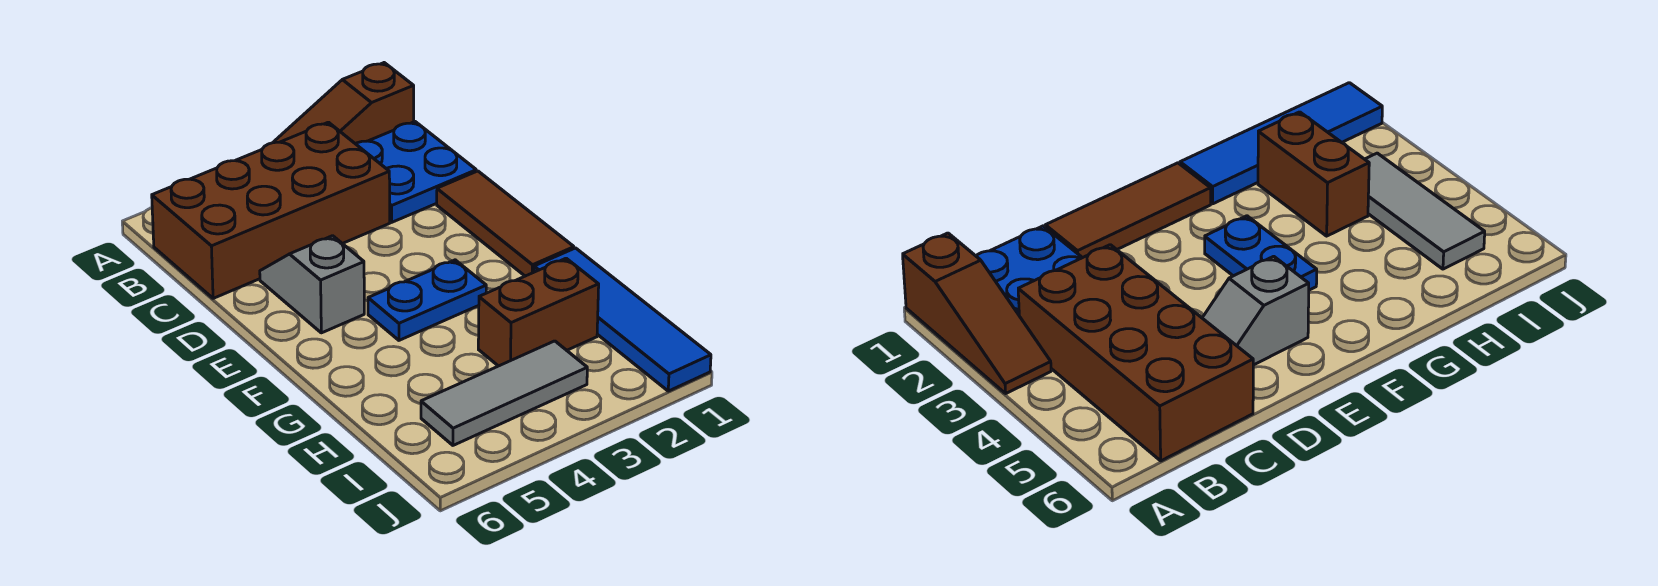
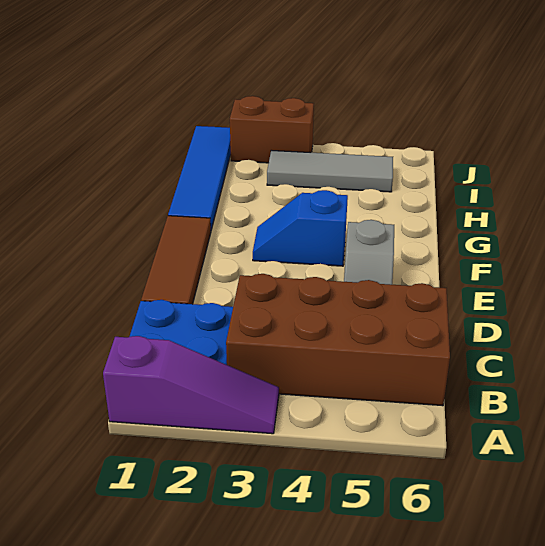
brown slope A1:A3 level 1 top 1 -> purple slope A1:A3 level 1 top 1
blue plate F3:F4 level 1 -> blue slope F3:F4 level 1 top 4
brown brick H2:H3 level 1 -> brown brick J2:J3 level 1

